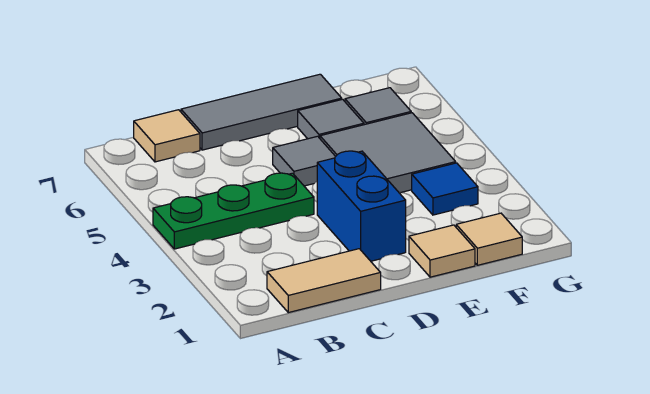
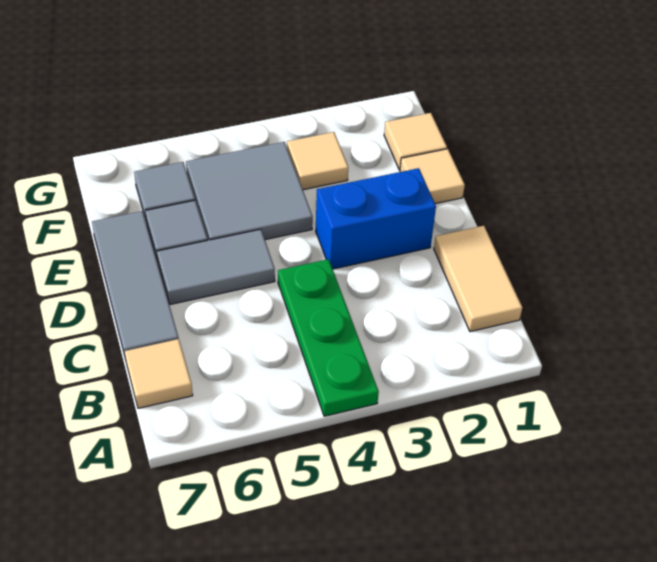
grey tile D5 level 1 -> grey tile D5:D6 level 1
blue tile F3 level 1 -> tan tile F3 level 1

